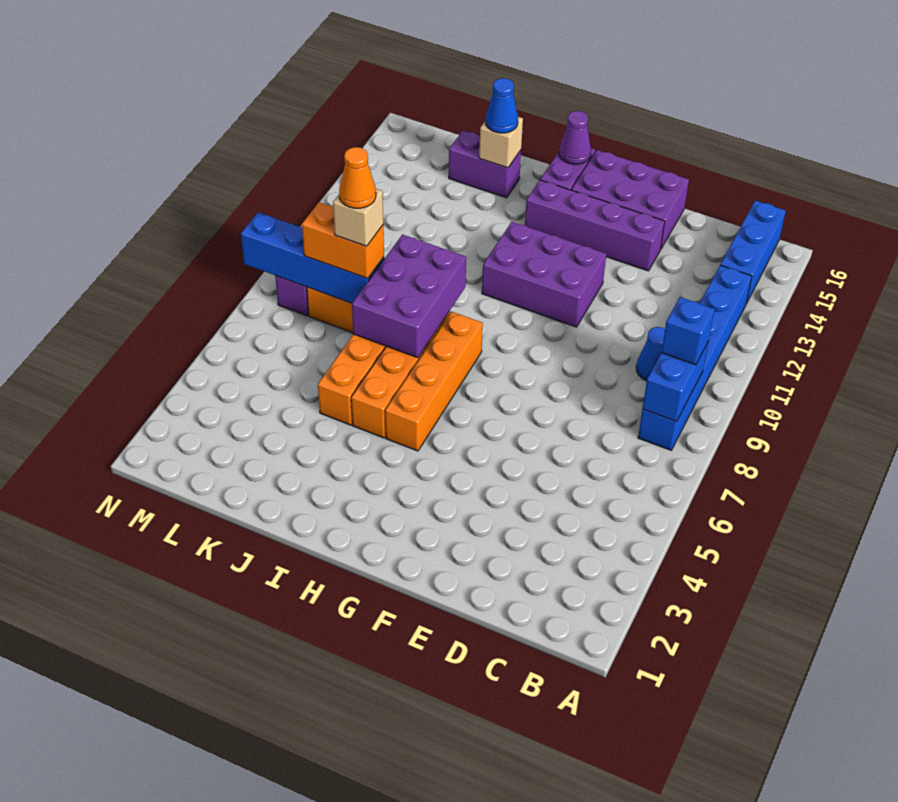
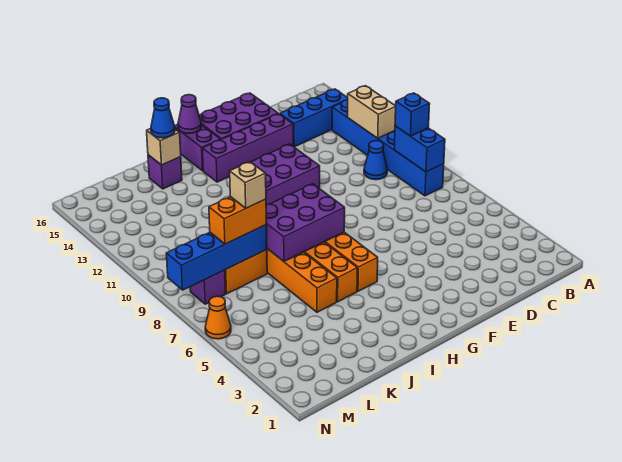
none -> tan brick B11:B12 level 2
blue brick B14:B16 level 1 -> blue brick B14:D14 level 1
purple brick I7:J9 level 2 -> purple brick H7:J8 level 2
purple brick J15:K15 level 1 -> purple brick J15 level 1
orange cone K8 level 5 -> orange cone N6 level 1

